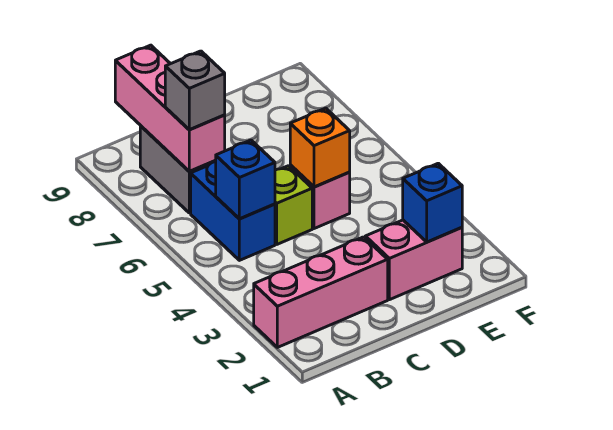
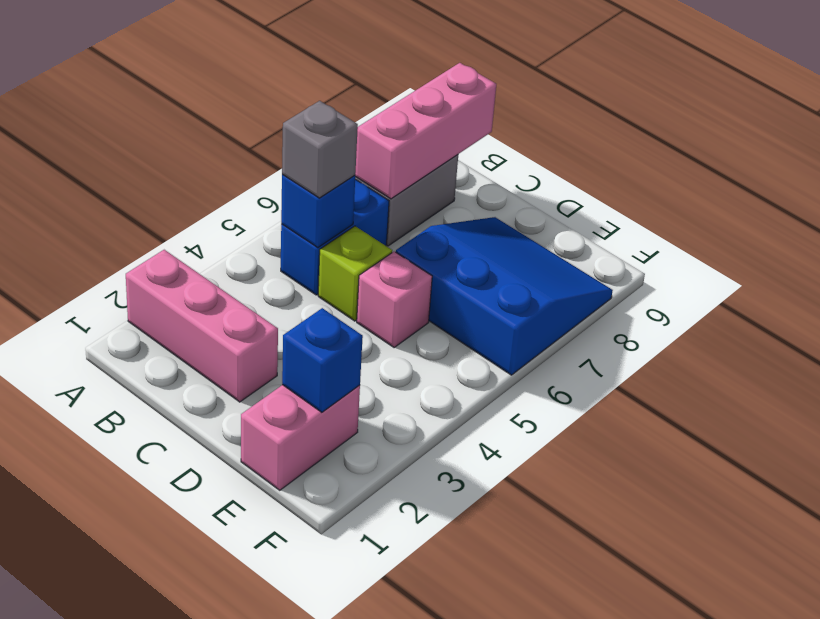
grey brick B7 level 3 -> grey brick B5 level 3
pink brick D2:E2 level 1 -> pink brick E1:E2 level 1
orange brick D5 level 2 -> none
none -> blue slope D6:F8 level 1 top 6

